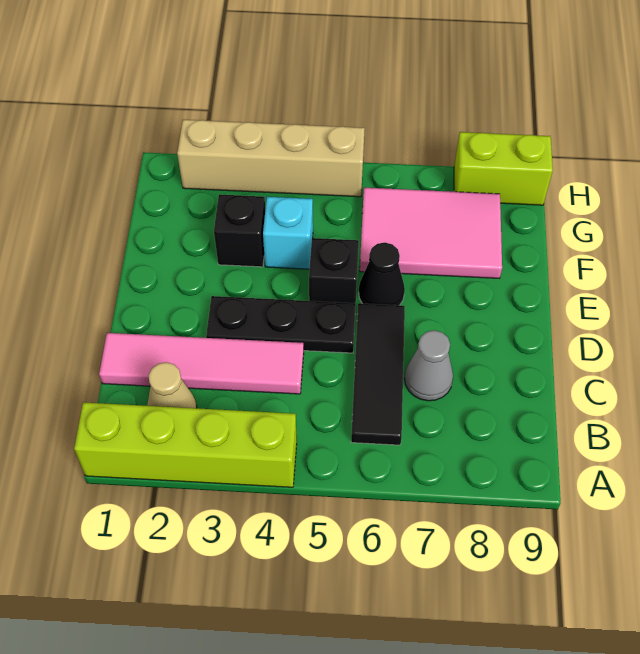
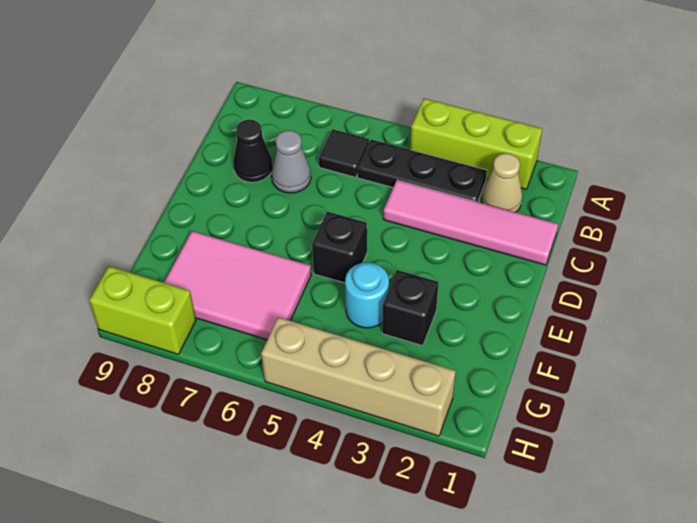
lime brick A1:A4 level 1 -> lime brick A2:A4 level 1
black tile B6:D6 level 1 -> black tile B6 level 1
black plate D3:D5 level 1 -> black plate B3:B5 level 1
black cone E6 level 1 -> black cone C8 level 1
cyan brick F4 level 1 -> cyan round brick F4 level 1

